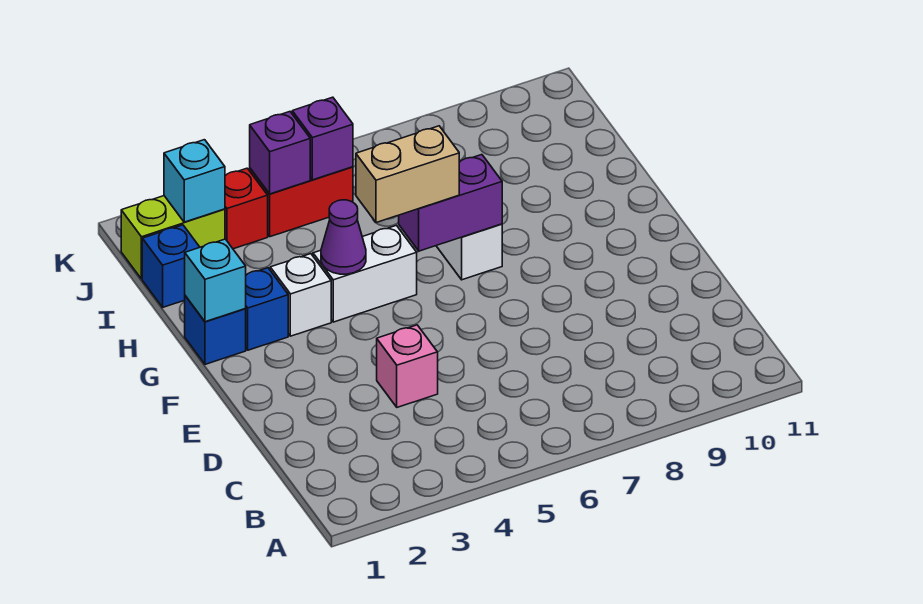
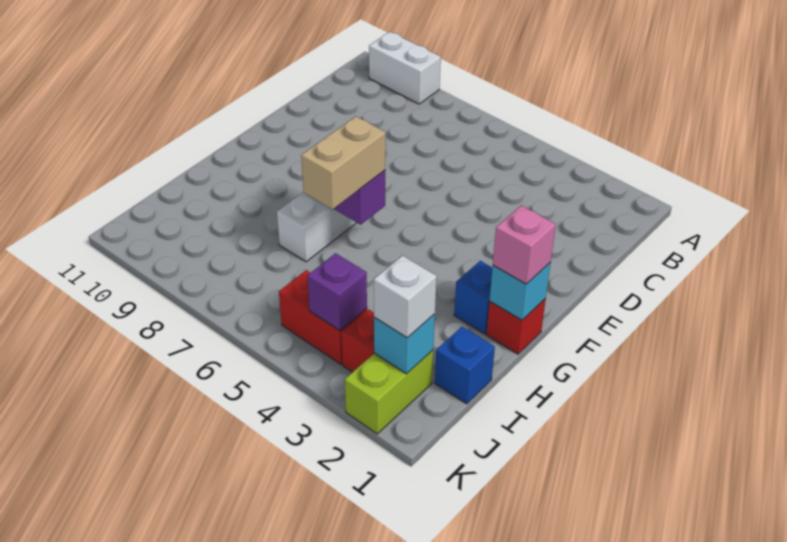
pink brick D4 level 1 -> pink brick G1 level 3
blue brick G1 level 1 -> red brick G1 level 1
white brick G3 level 1 -> white brick J2 level 3
white brick G4:G5 level 1 -> white brick A9:A10 level 1
purple cone G4 level 2 -> none
tan brick G5:G6 level 3 -> tan brick G6:H6 level 3
lime brick J1:J2 level 1 -> lime brick J2:K2 level 1
purple brick J5 level 2 -> none

